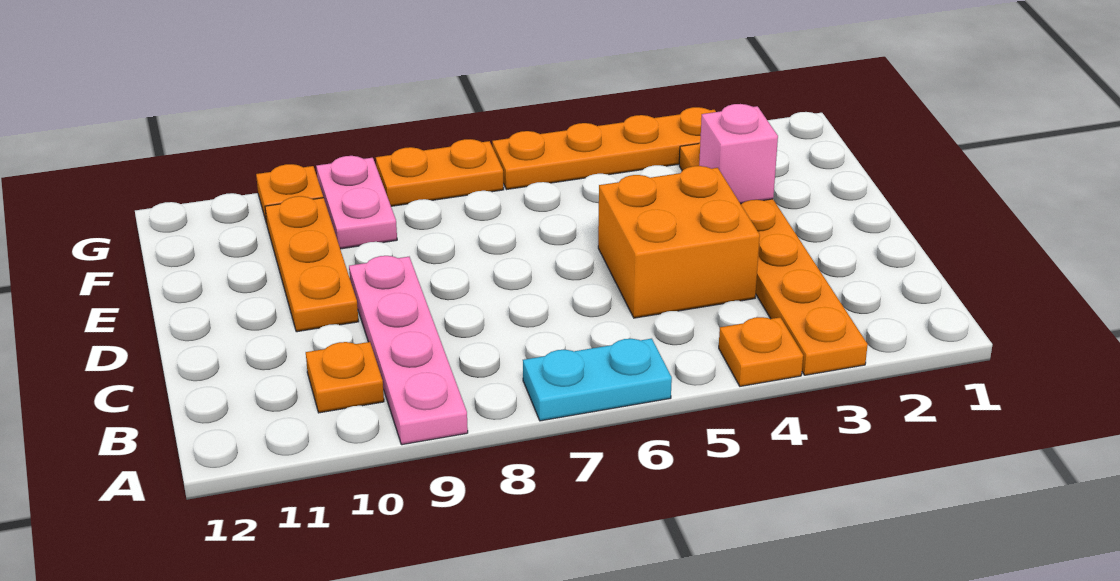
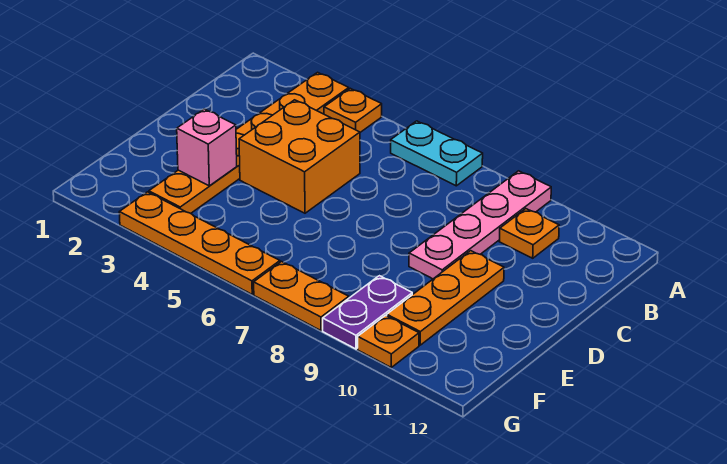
pink plate F9:G9 level 1 -> purple plate F9:G9 level 1

